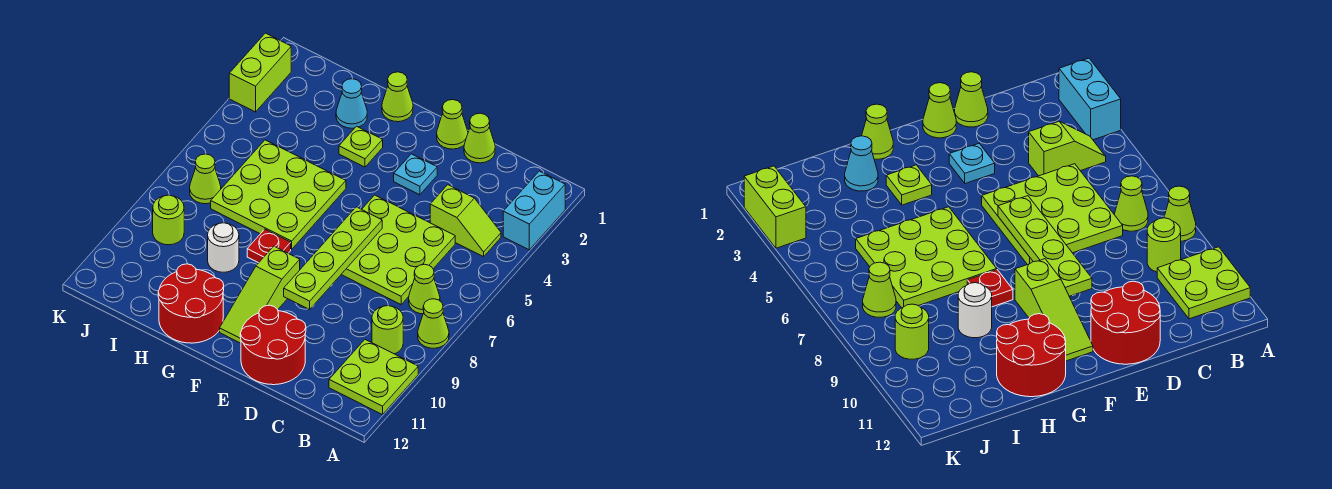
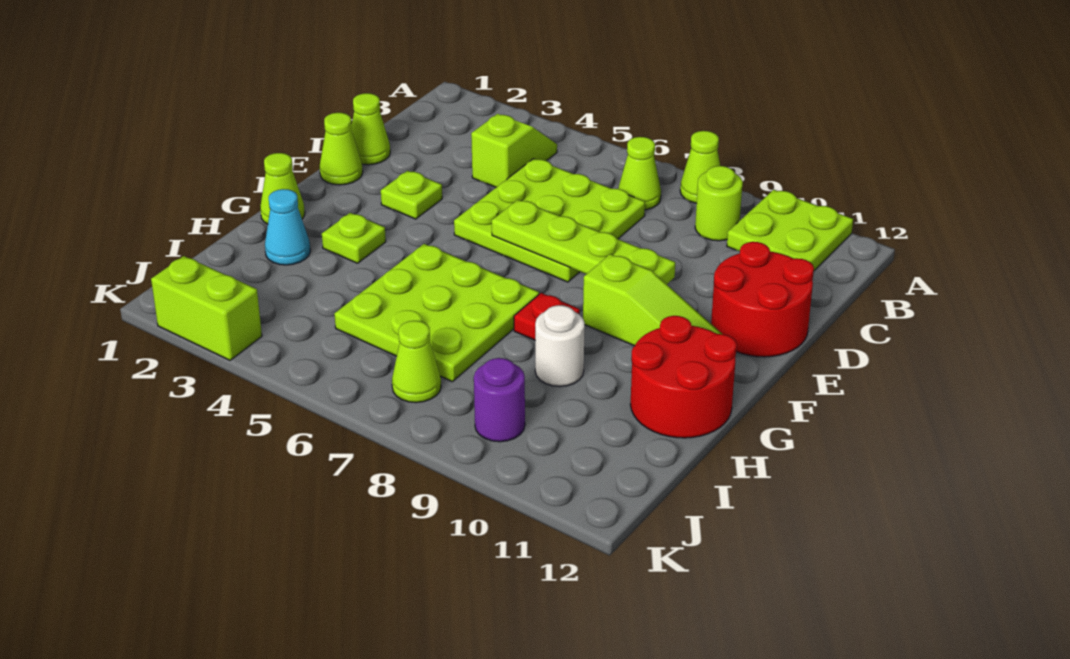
cyan brick A2:A3 level 1 -> none
cyan plate E3 level 1 -> lime plate E3 level 1
lime round brick J9 level 1 -> purple round brick J9 level 1

